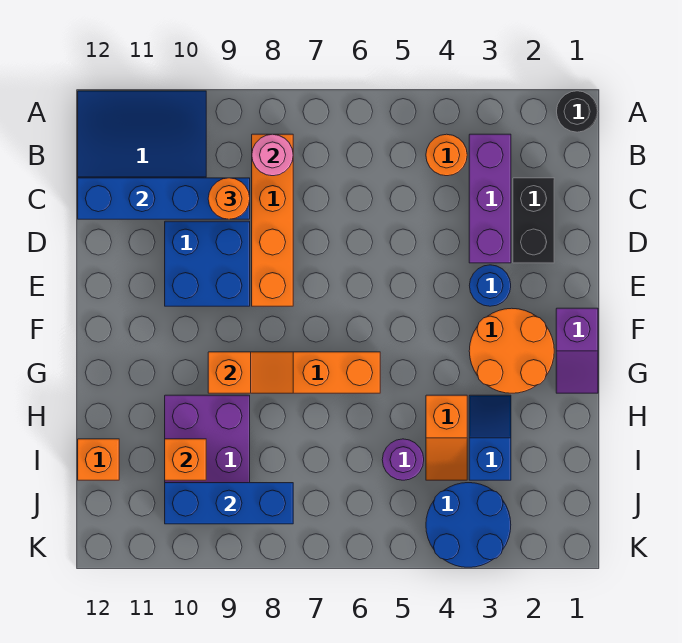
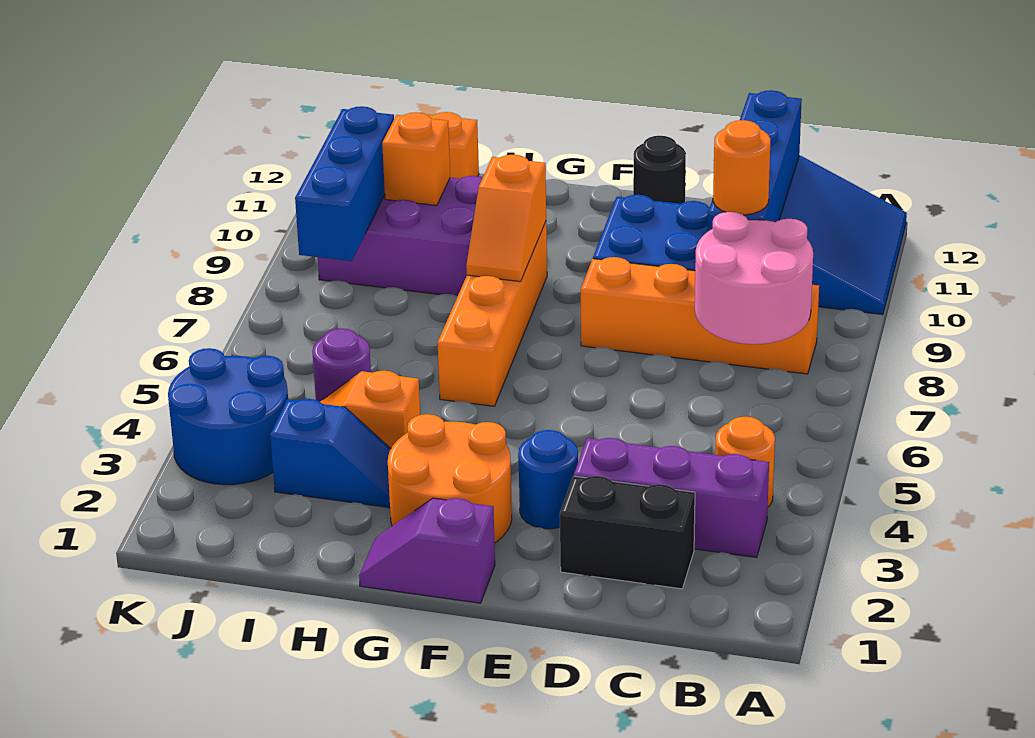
black round brick A1 level 1 -> black round brick E12 level 1
pink round brick B8 level 2 -> pink round brick B7:C8 level 2

